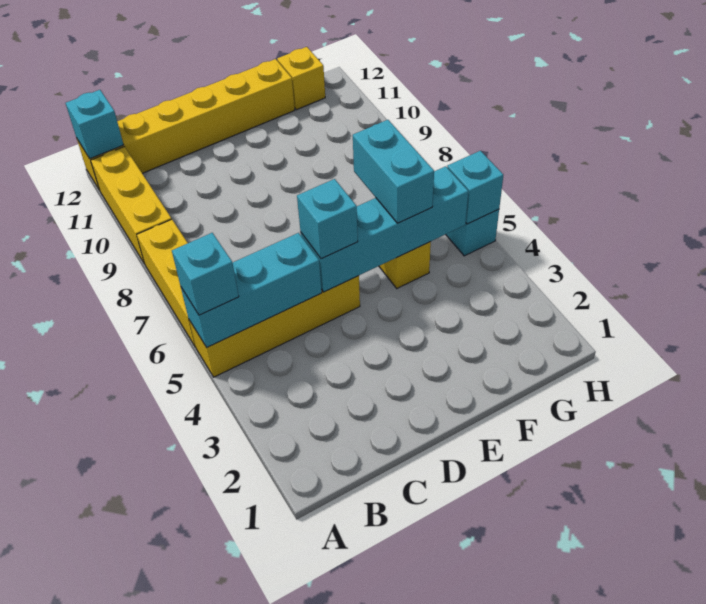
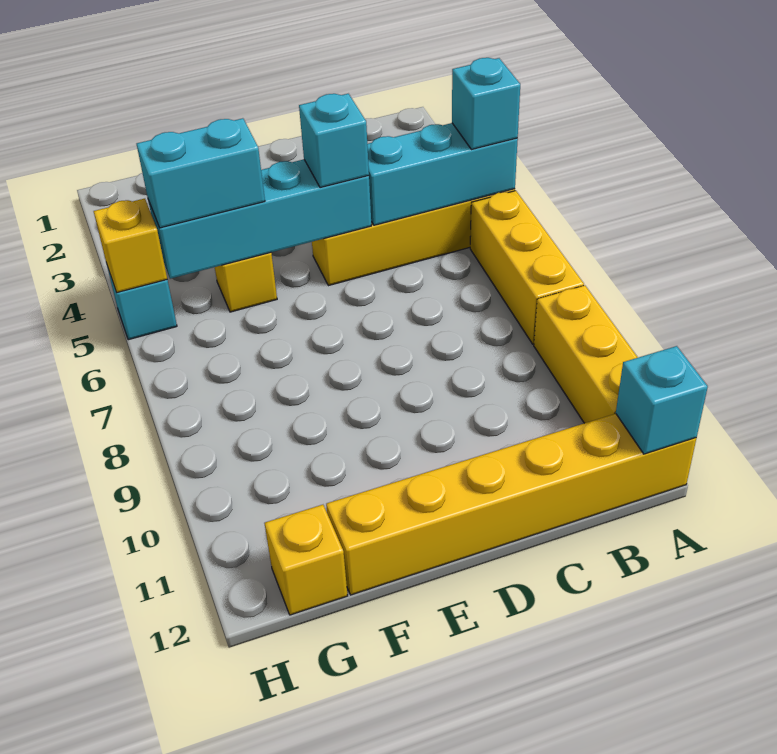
cyan brick F5:F6 level 3 -> cyan brick F5:G5 level 3
cyan brick H5 level 2 -> yellow brick H5 level 2

